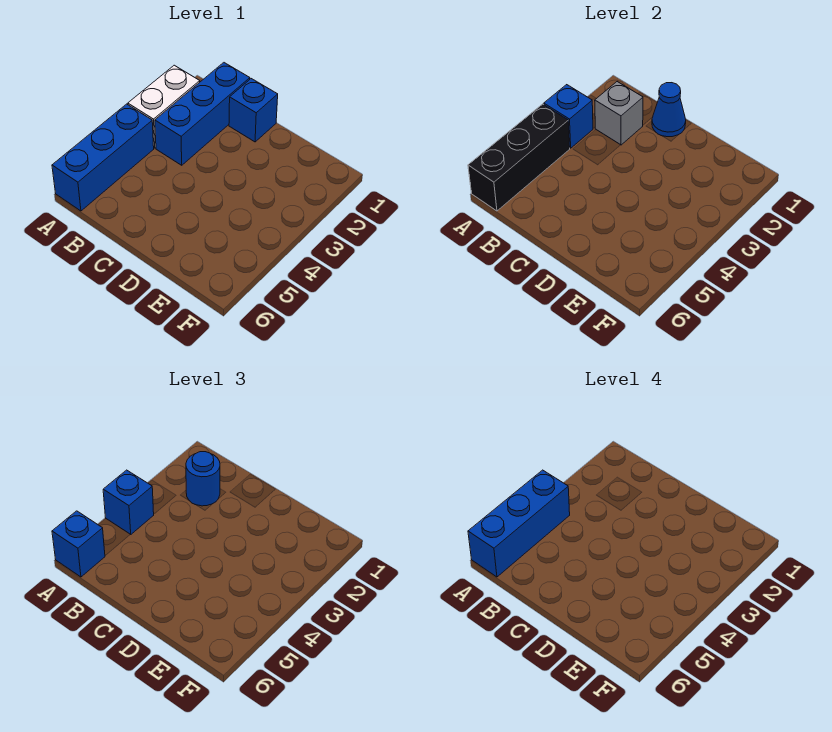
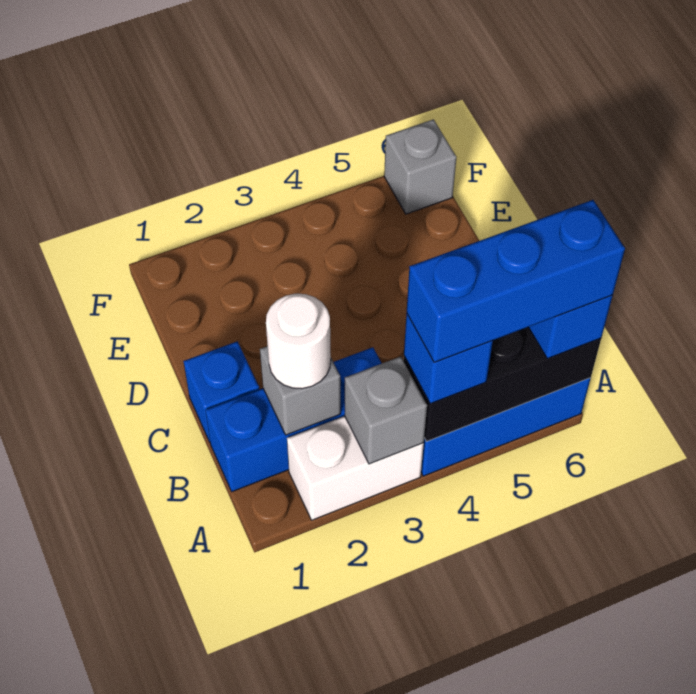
blue brick A3 level 2 -> grey brick A3 level 2
blue round brick B2 level 3 -> white round brick B2 level 3
blue cone C1 level 2 -> none
none -> grey brick F6 level 1

